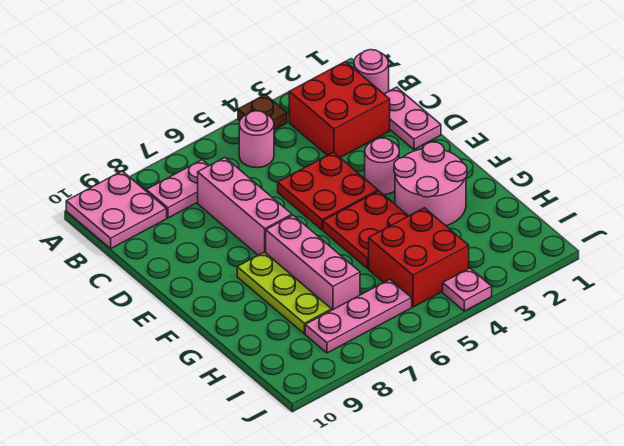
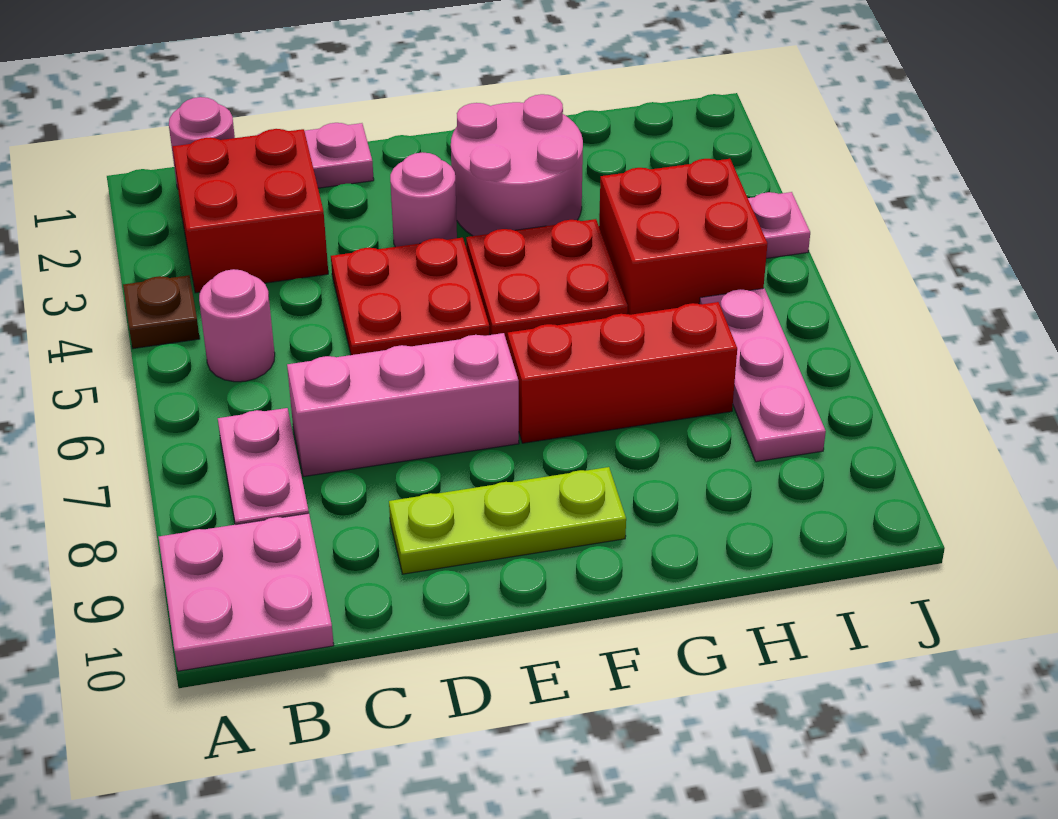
pink brick F7:H7 level 1 -> red brick F7:H7 level 1
lime plate F8:H8 level 1 -> lime plate D9:F9 level 1

